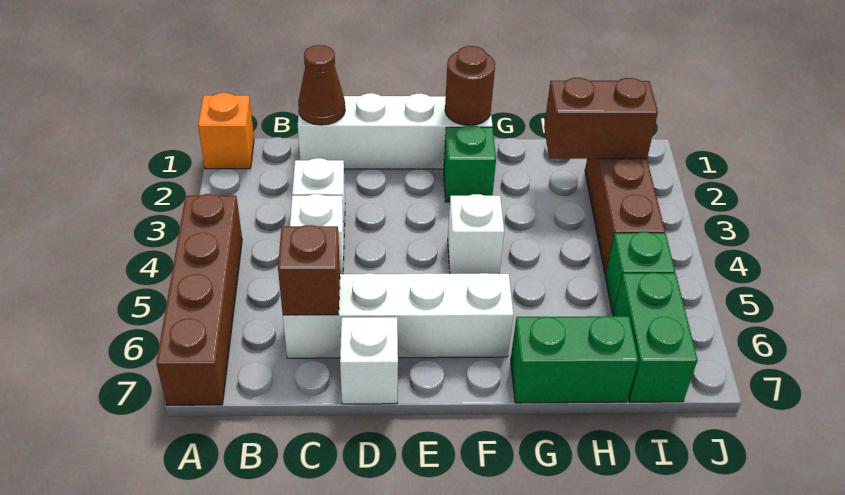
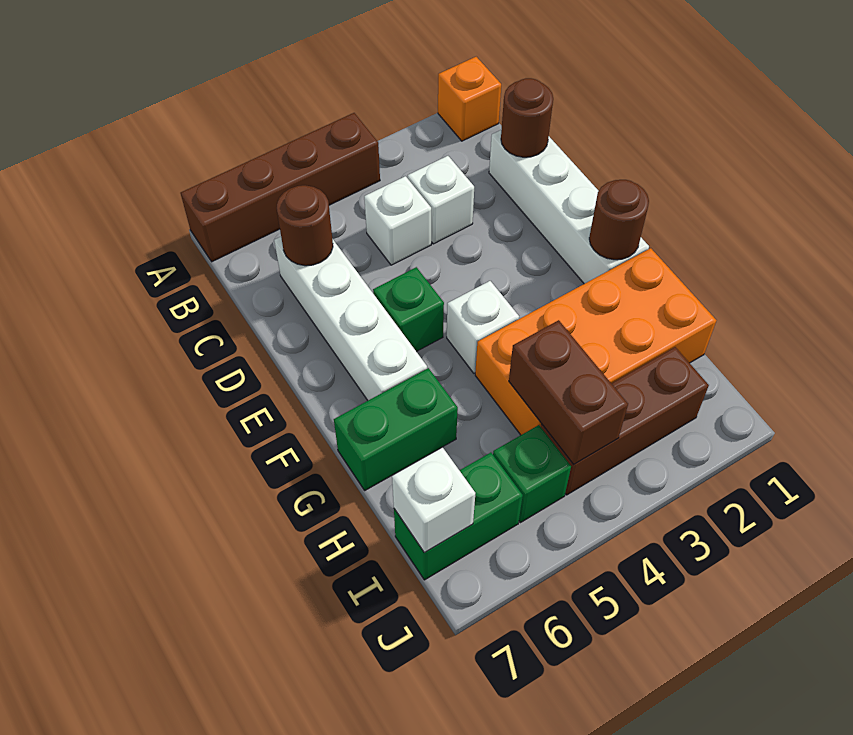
brown cone C1 level 2 -> brown round brick C1 level 2
brown brick C6 level 2 -> brown round brick C6 level 2
white brick D7 level 1 -> white brick I7 level 2
green brick F2 level 1 -> green brick E5 level 1
none -> orange brick G1:H4 level 1
green brick G7:H7 level 1 -> green brick G6:G7 level 1
brown brick H2:I2 level 2 -> brown brick H4:I4 level 2

